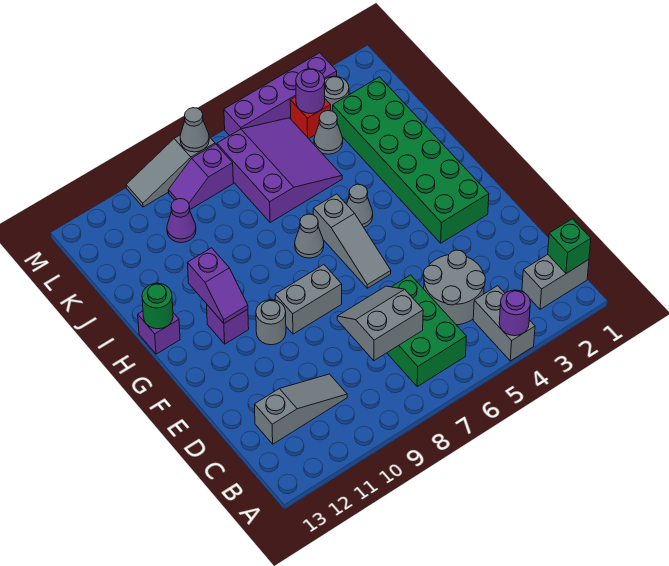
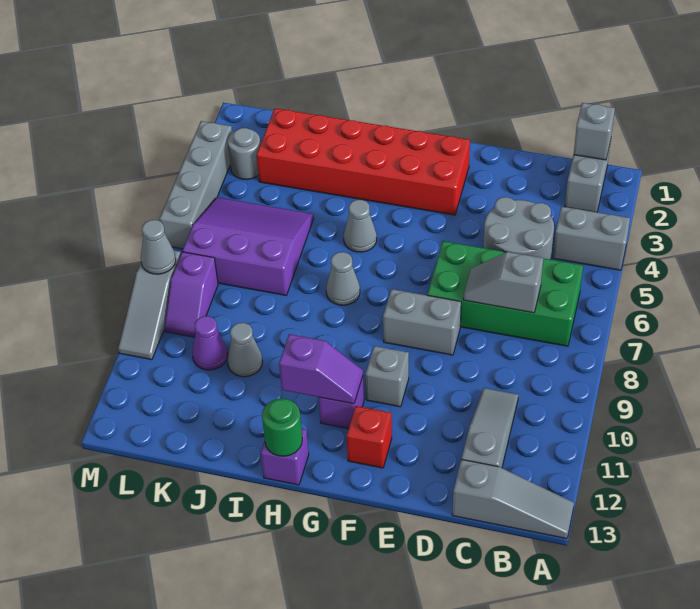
purple round brick A4 level 2 -> none
green brick B1 level 2 -> grey brick B1 level 2
green brick B6:D7 level 1 -> green brick B6:E7 level 1
grey slope C7:D8 level 2 top C -> grey slope C7:D7 level 2 top C
green brick F2:K3 level 1 -> red brick F2:K3 level 1
grey slope F6:H6 level 1 top H -> grey slope A13:C13 level 1 top C
grey brick F8:F9 level 1 -> grey brick E8:F8 level 1
grey round brick F10 level 1 -> grey brick F10 level 1
grey cone K4 level 1 -> grey cone J10 level 1
red brick L4 level 1 -> red brick F12 level 1
purple round brick L4 level 2 -> none
purple brick M3:M6 level 1 -> grey brick M3:M6 level 1

